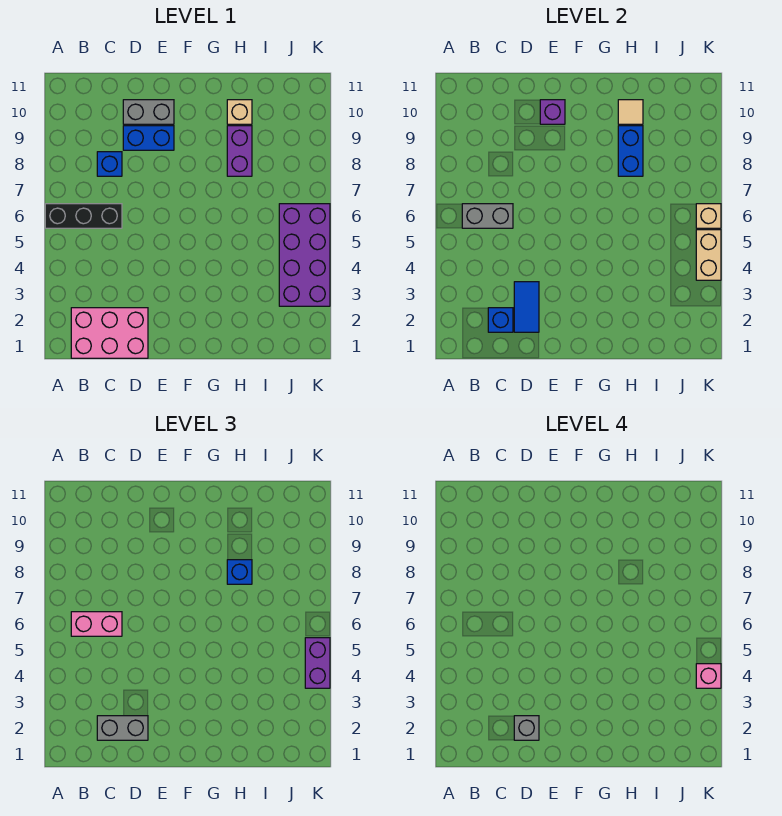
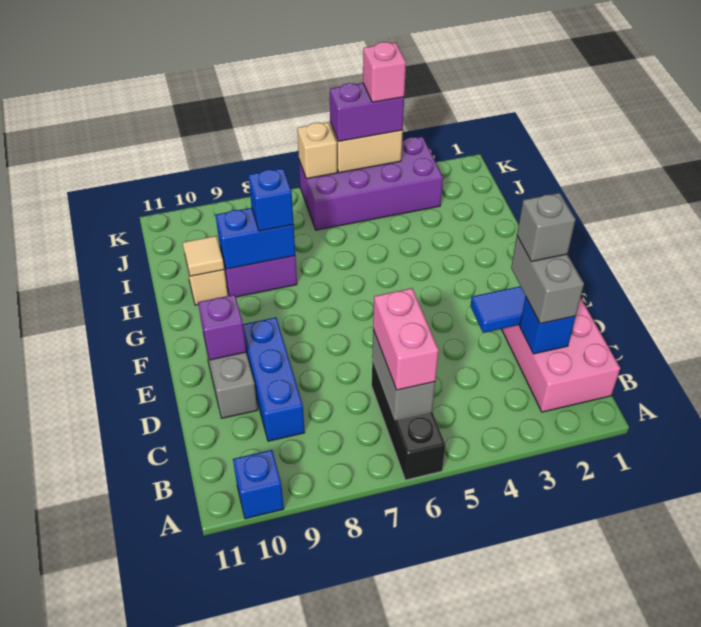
blue brick C8 level 1 -> blue brick A10 level 1
blue brick D9:E9 level 1 -> blue brick C9:E9 level 1

